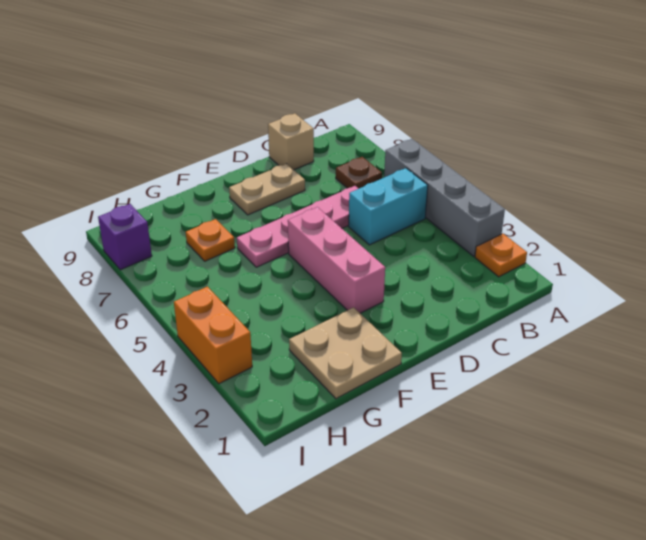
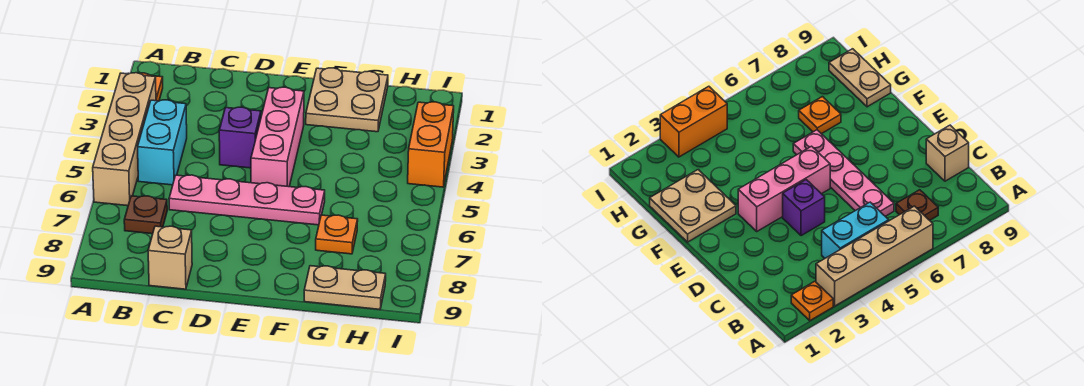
grey brick A3:A6 level 1 -> tan brick A3:A6 level 1
cyan brick B5:C5 level 1 -> cyan brick B4:B5 level 1
tan plate D8:E8 level 1 -> tan plate G9:H9 level 1
purple brick I8 level 1 -> purple brick D4 level 1

